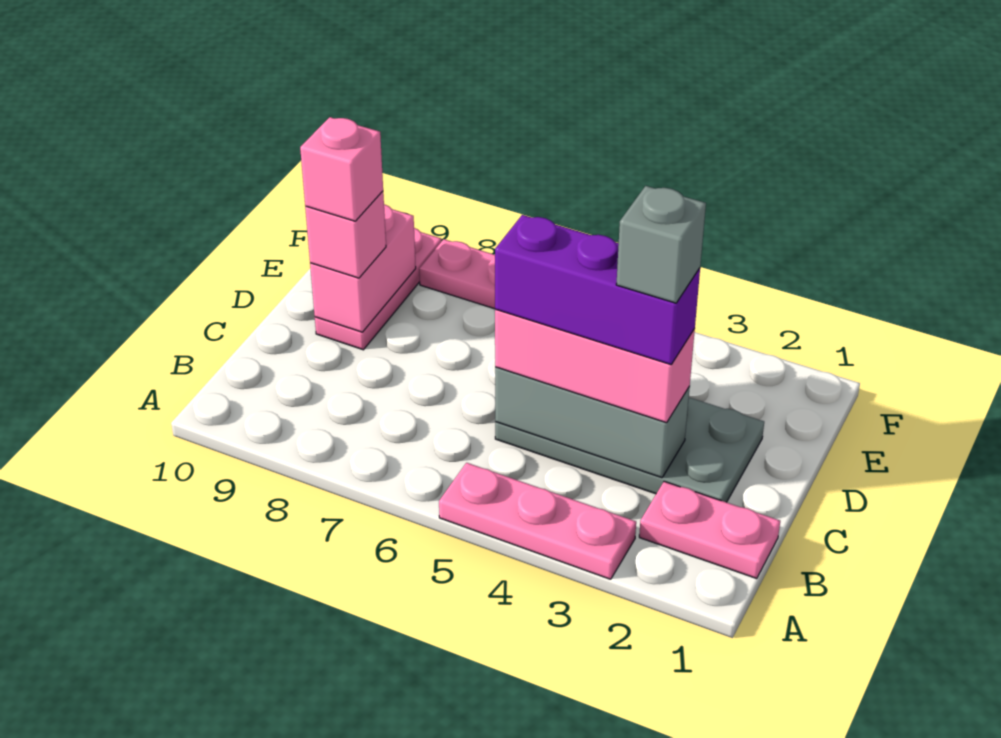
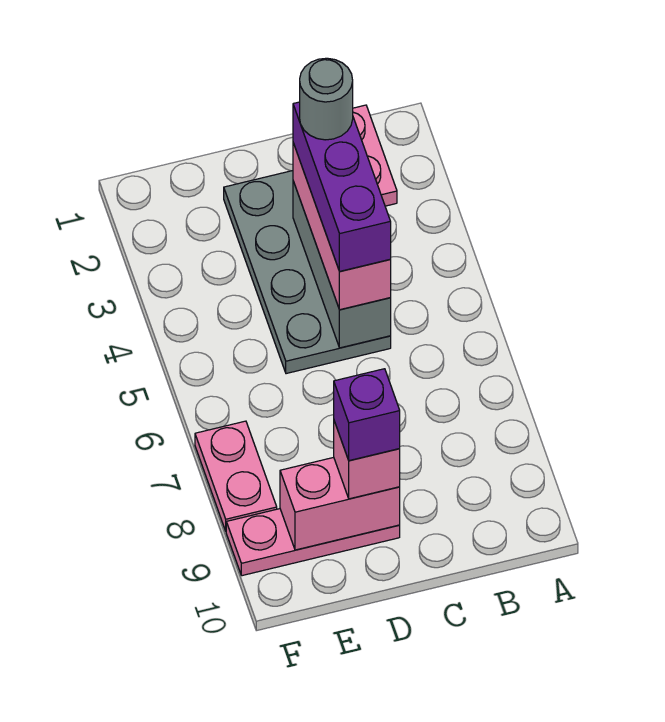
pink plate A3:A5 level 1 -> none
grey brick C3 level 5 -> grey round brick C3 level 5
pink brick D9 level 4 -> purple brick D9 level 4

